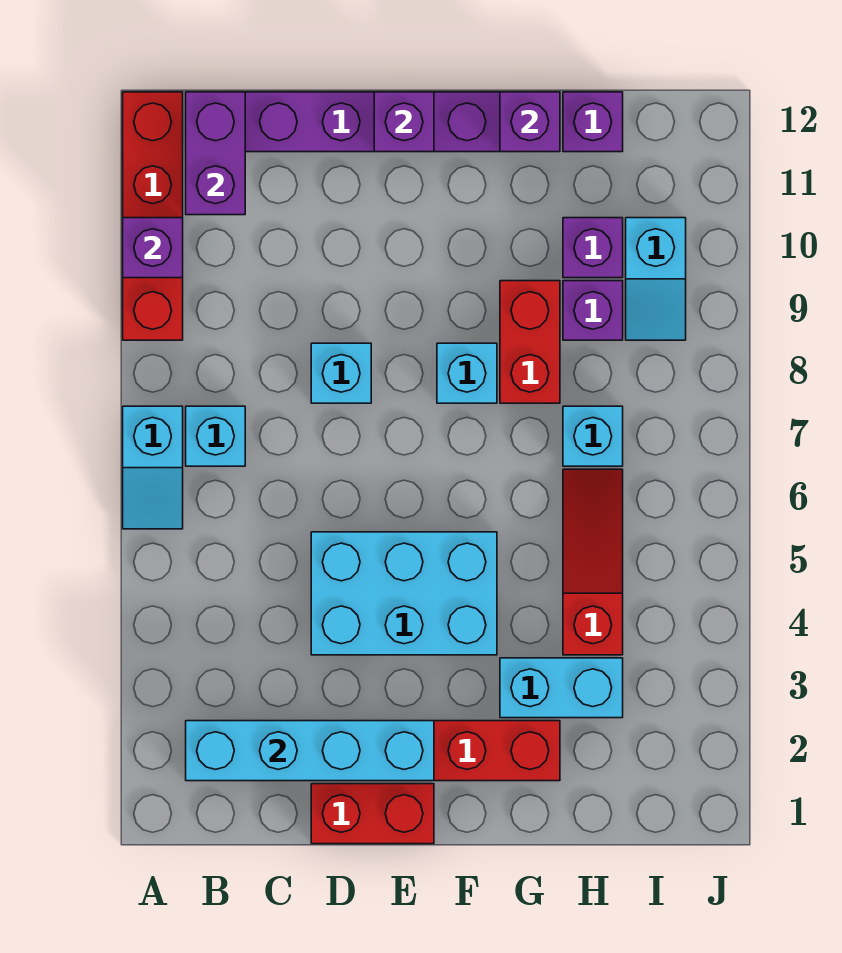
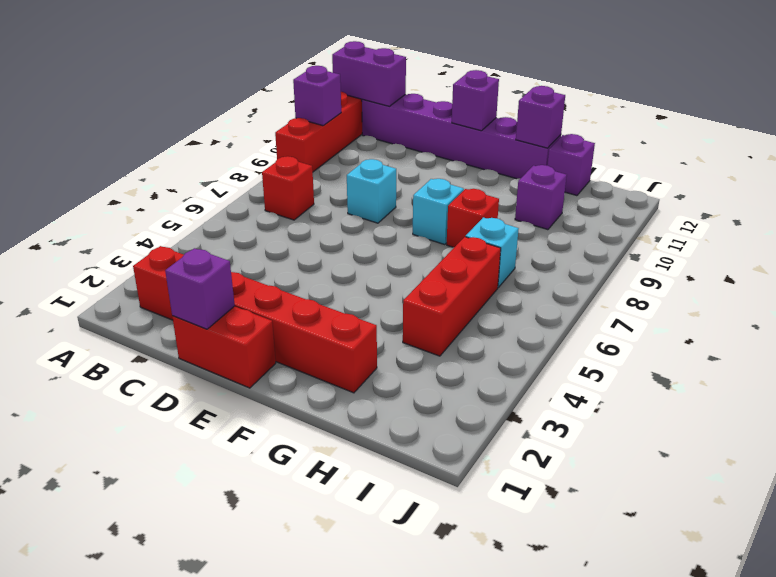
cyan slope A6:A7 level 1 top 7 -> none
cyan brick B2:E2 level 2 -> none
cyan brick B7 level 1 -> red brick B7 level 1
purple brick B11:B12 level 2 -> purple brick A12:B12 level 2
cyan brick D4:F5 level 1 -> none
cyan brick G3:H3 level 1 -> none
red brick G8:G9 level 1 -> red brick G8 level 1
red slope H4:H6 level 1 top 4 -> red brick H4:H6 level 1
purple brick H9 level 1 -> purple brick D1 level 2
cyan slope I9:I10 level 1 top 10 -> none

